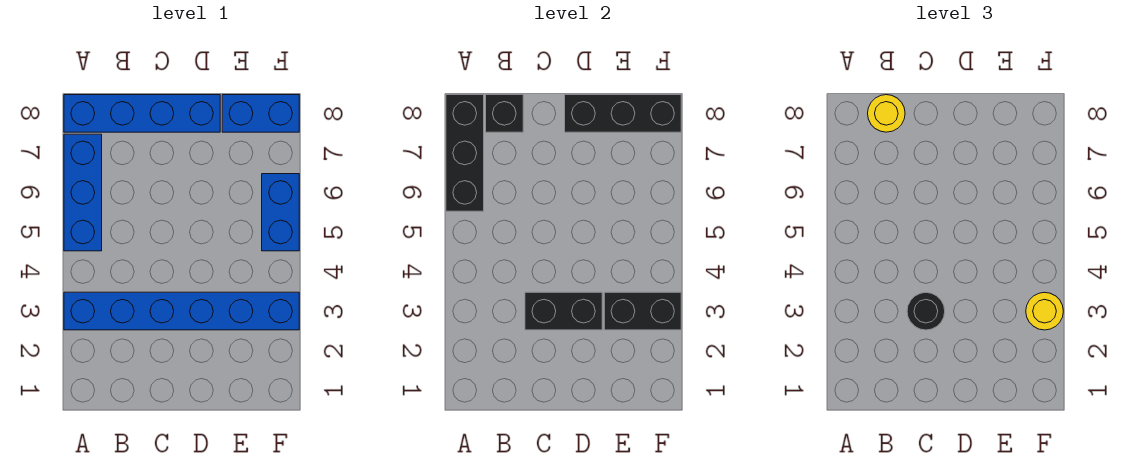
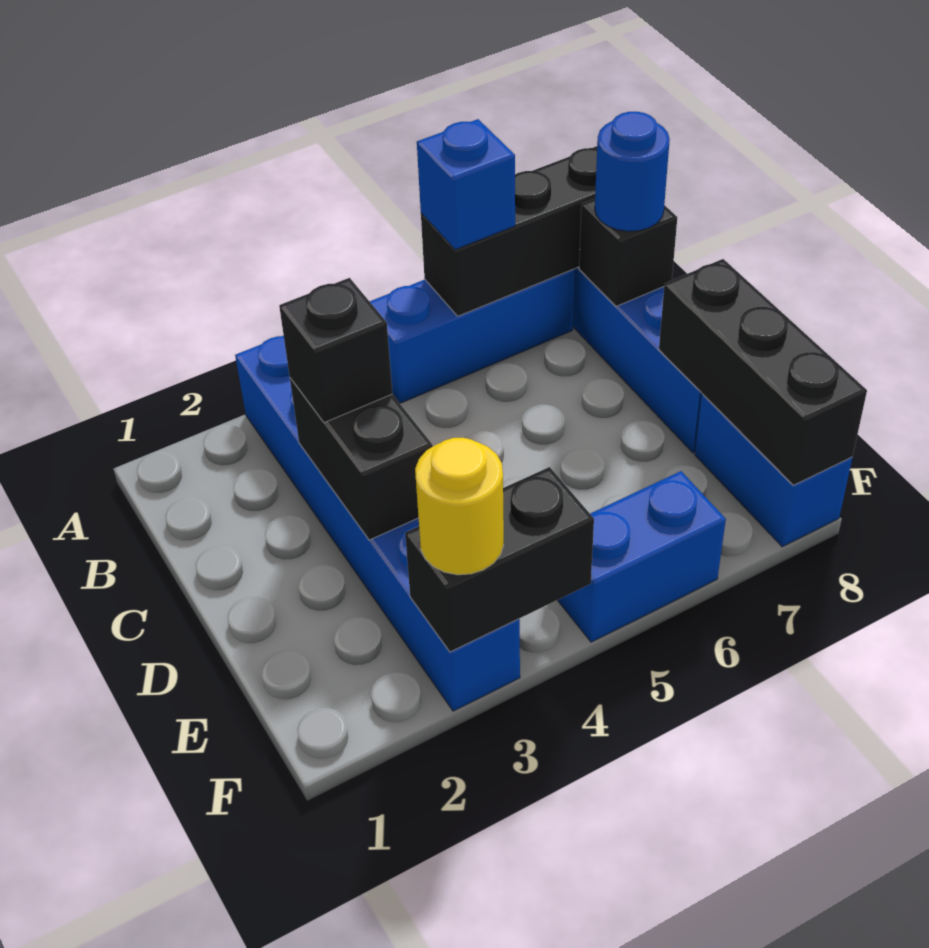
none -> blue brick A6 level 3
yellow round brick B8 level 3 -> blue round brick B8 level 3
black round brick C3 level 3 -> black brick C3 level 3
black brick E3:F3 level 2 -> black brick F3:F4 level 2

